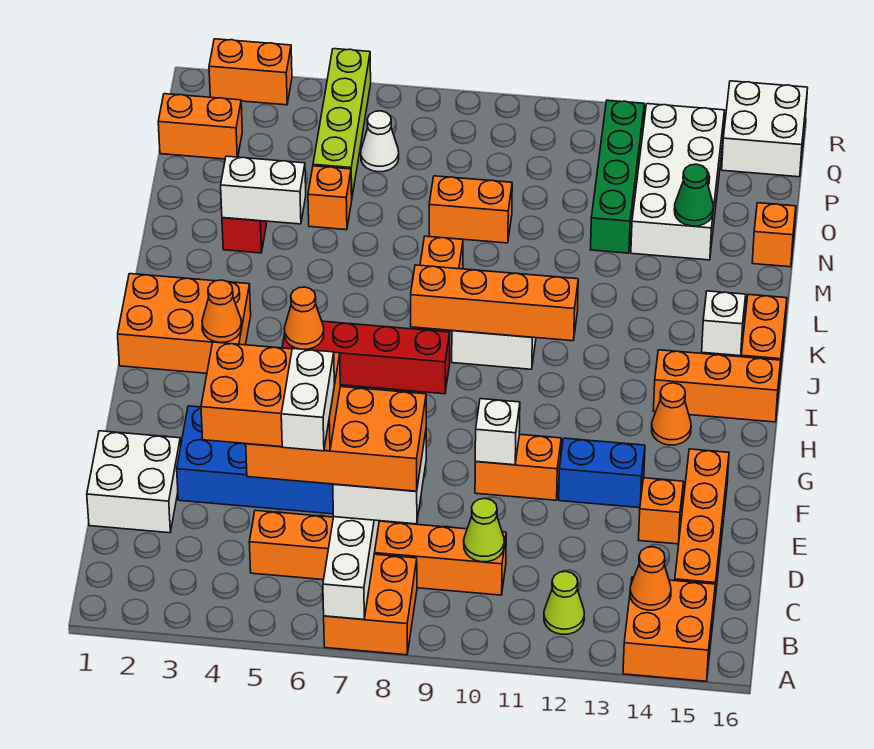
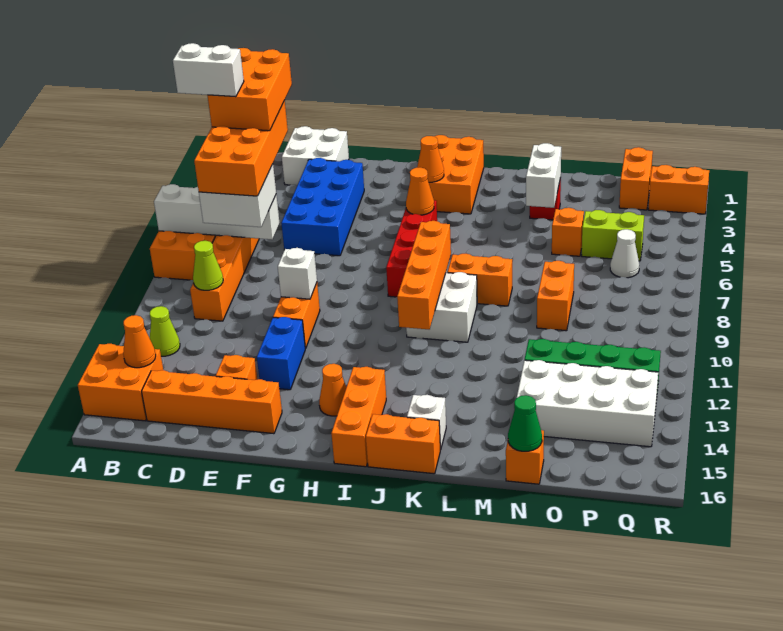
green cone N14 level 2 -> green cone N16 level 2
lime brick O5:R5 level 1 -> lime brick O5:P5 level 1
white brick Q15:R16 level 1 -> none
orange brick R2:R3 level 1 -> orange brick Q2:R2 level 1

